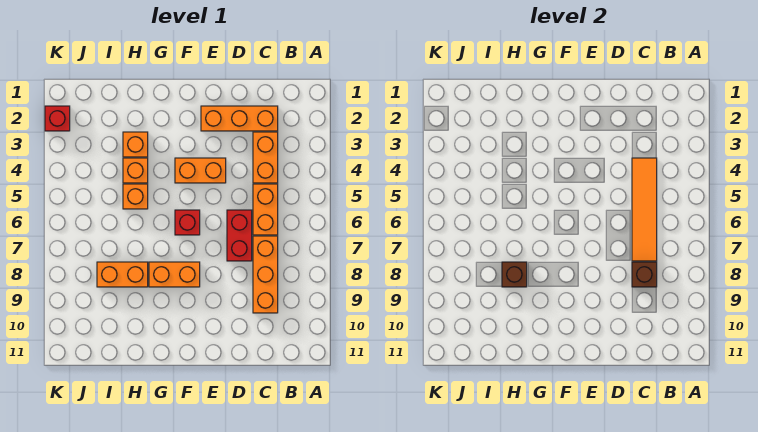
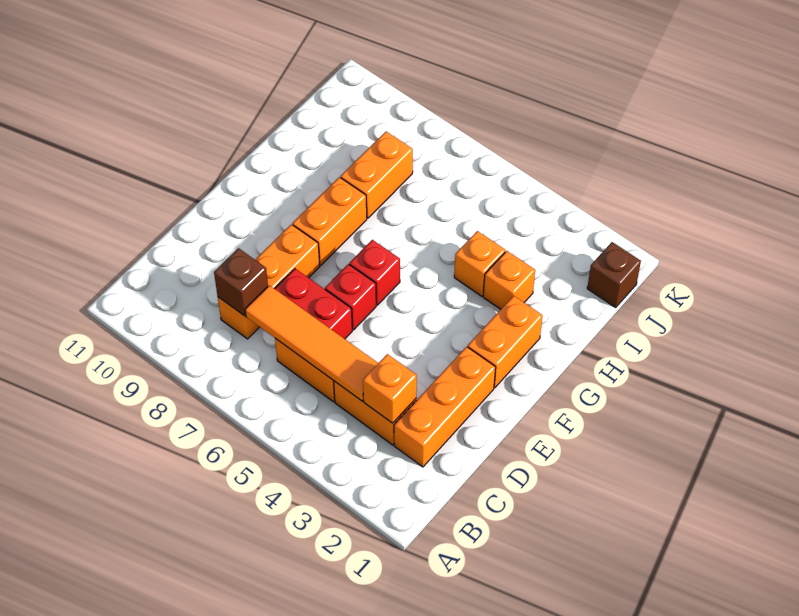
orange brick C7:C9 level 1 -> orange brick C8:E8 level 1
orange brick E4:F4 level 1 -> orange brick F2:G2 level 1
orange brick H5 level 1 -> orange brick C3 level 2
brown brick H8 level 2 -> brown brick J1 level 1
red brick K2 level 1 -> red brick E6 level 1

